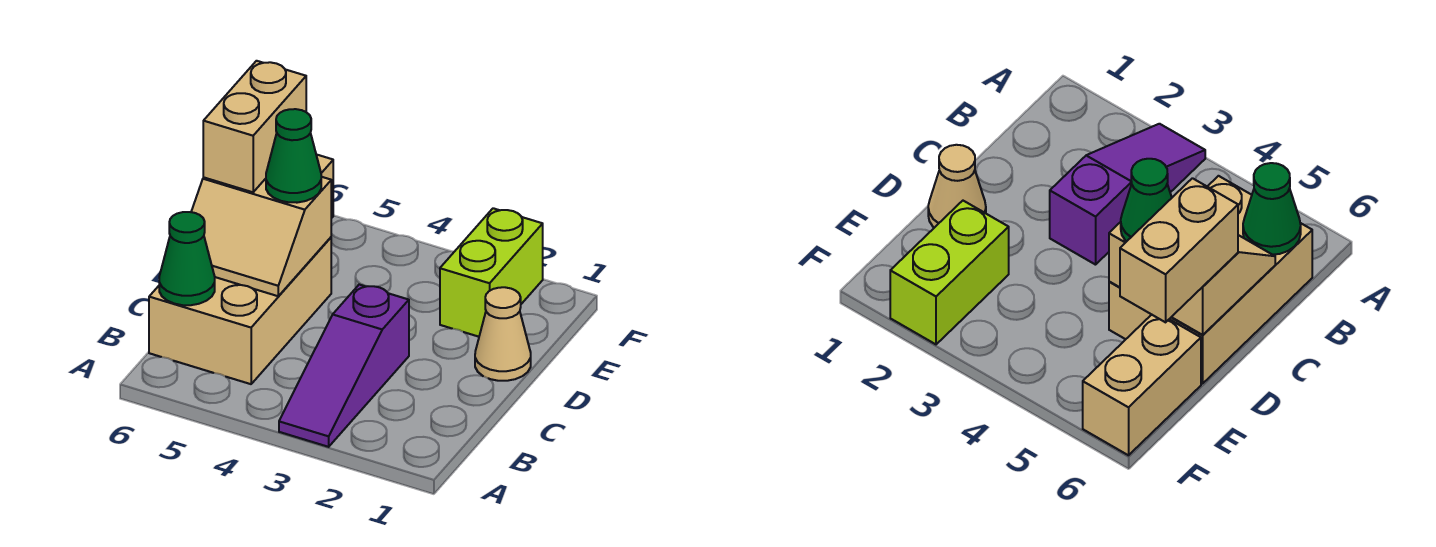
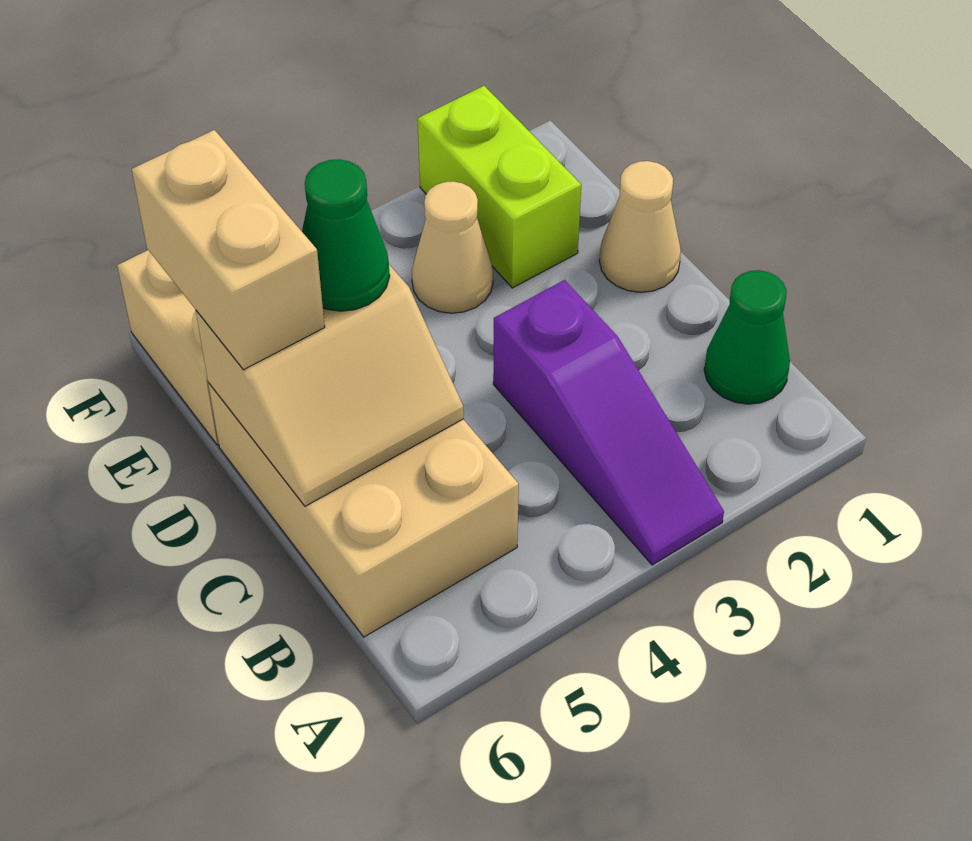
green cone B6 level 2 -> green cone B1 level 1
none -> tan cone E3 level 1

